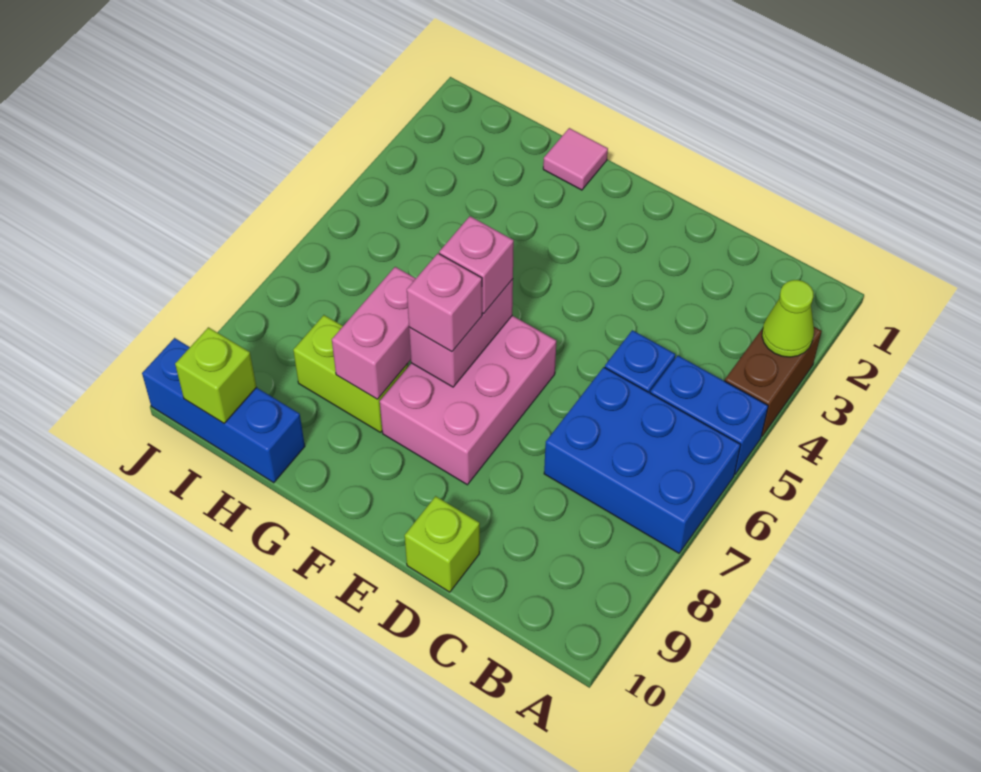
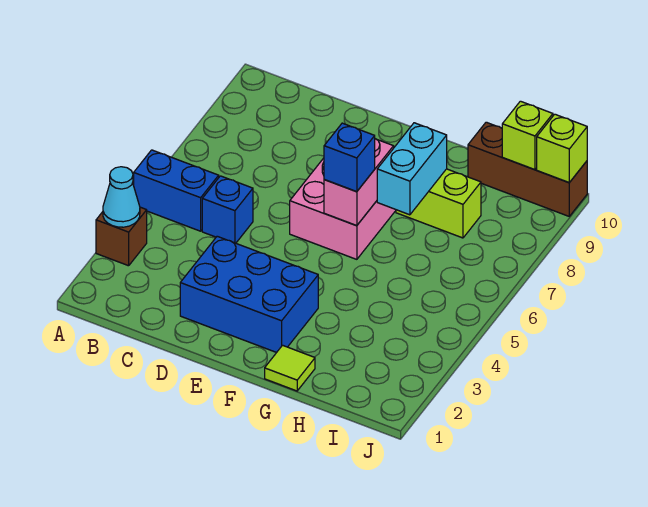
brown brick A3:A4 level 1 -> brown brick A3 level 1
lime cone A3 level 2 -> cyan cone A3 level 2
blue brick A6:C7 level 1 -> blue brick D2:F3 level 1
lime brick D10 level 1 -> lime brick J10 level 2
pink brick F6 level 3 -> blue brick F6 level 3
pink brick F7 level 3 -> none
pink tile G1 level 1 -> lime tile G1 level 1
pink brick G7:G8 level 2 -> cyan brick G7:G8 level 2
blue brick H10:J10 level 1 -> brown brick H10:J10 level 1

